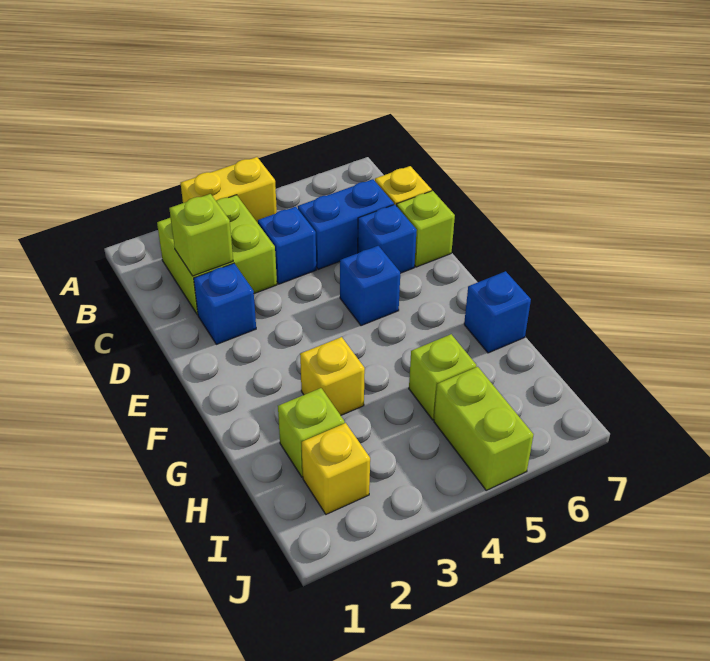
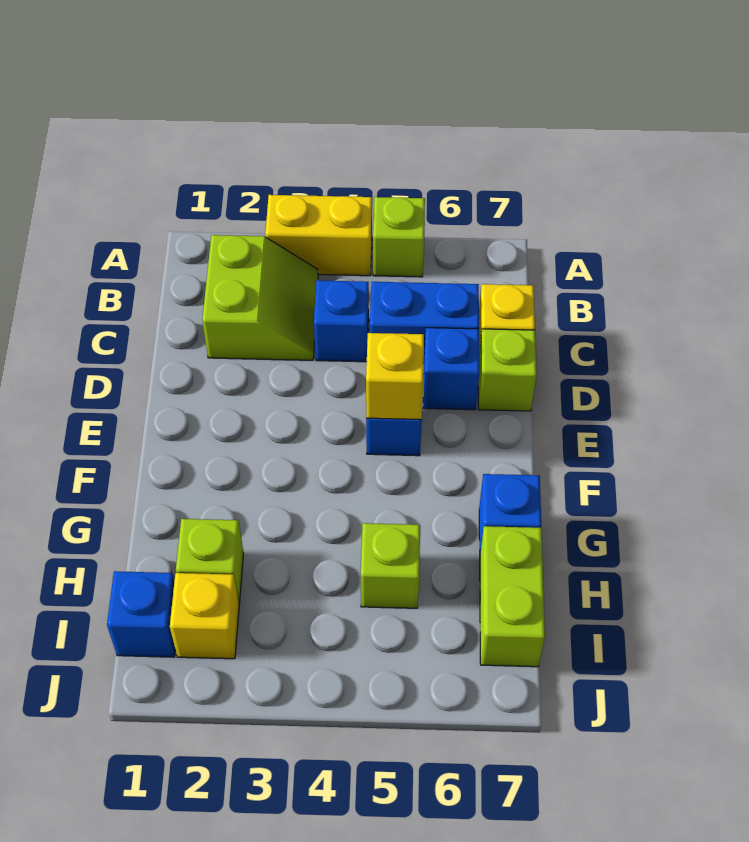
lime brick B2:C3 level 1 -> lime slope B2:C3 level 1 top 2
lime brick C2 level 2 -> lime brick A5 level 1
blue brick D2 level 1 -> blue brick I1 level 1
yellow brick G3 level 1 -> yellow brick E5 level 2
lime brick I5:J5 level 1 -> lime brick H7:I7 level 1

